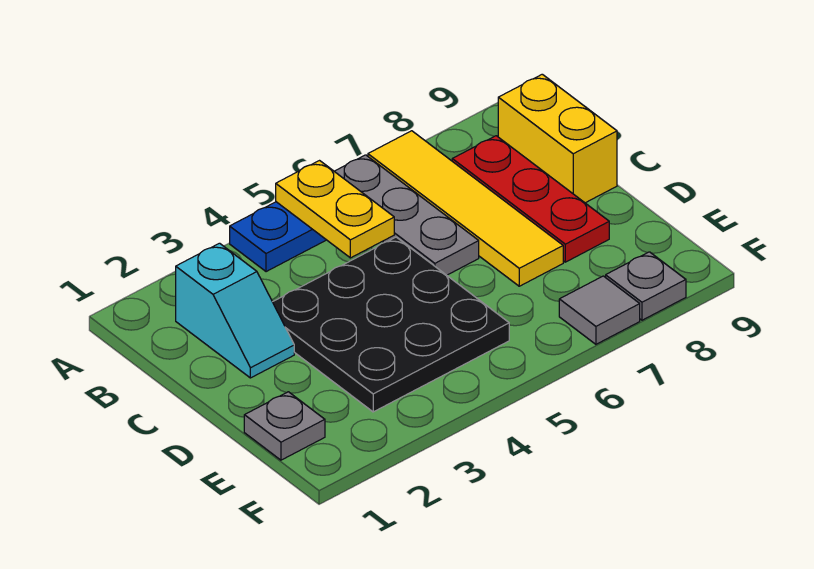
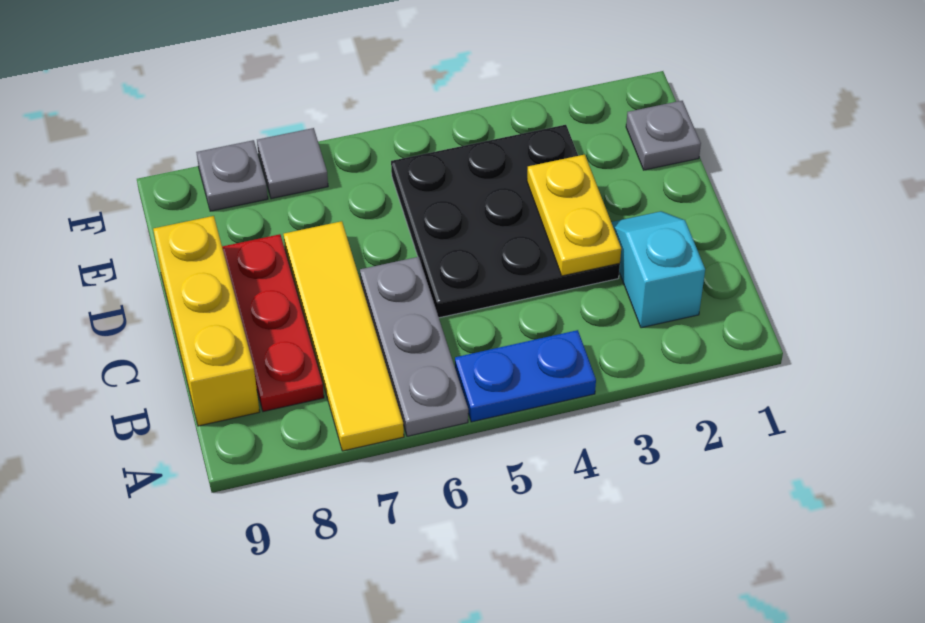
yellow plate A5:B5 level 2 -> yellow plate C3:D3 level 2
yellow brick B9:C9 level 1 -> yellow brick B9:D9 level 1

